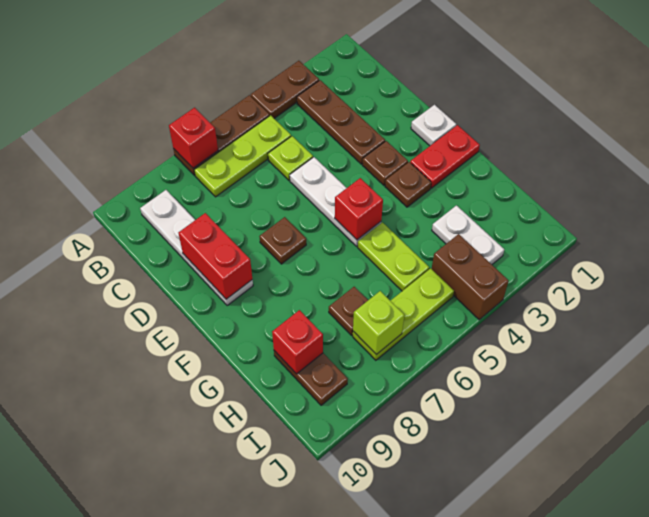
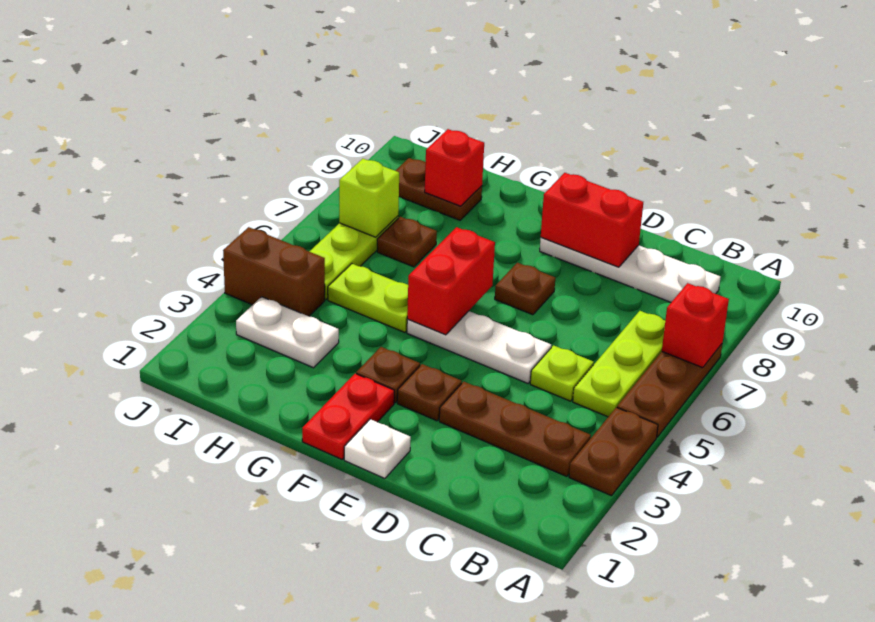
red brick F5 level 2 -> red brick F5:F6 level 2

